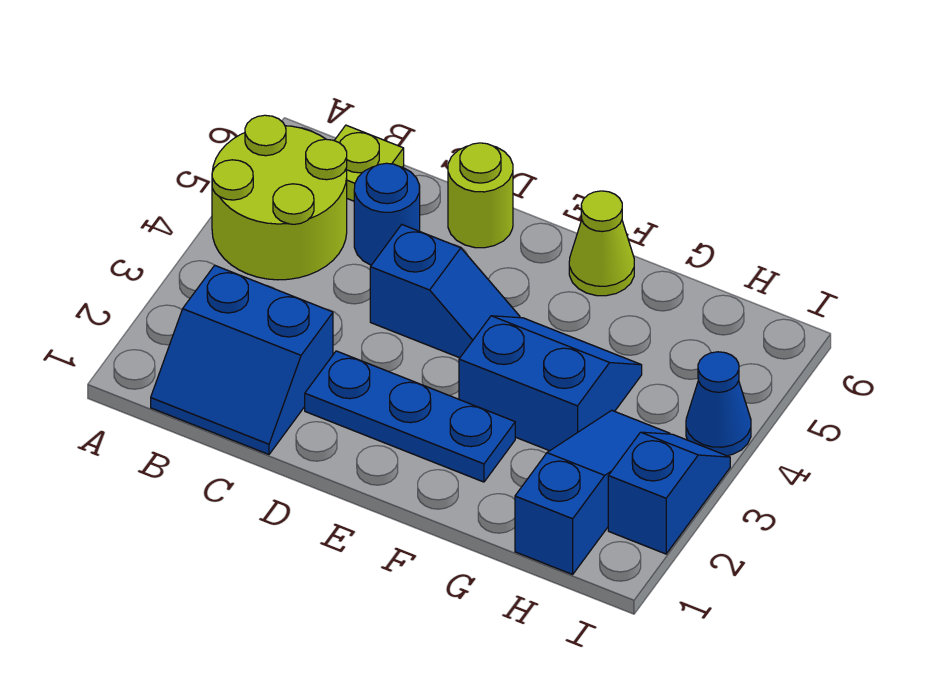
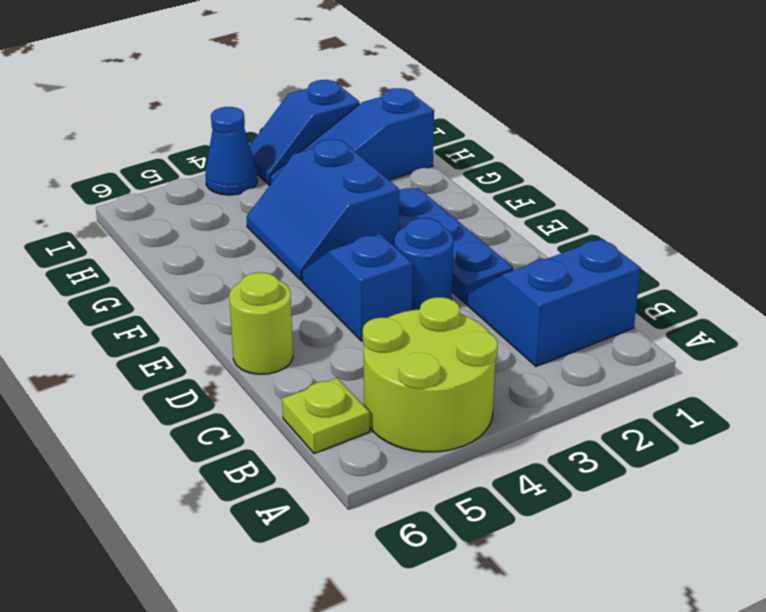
blue slope B1:C2 level 1 top 2 -> blue slope B1:C2 level 1 top B
blue round brick C5 level 1 -> blue round brick D3 level 1
lime cone F6 level 1 -> none

